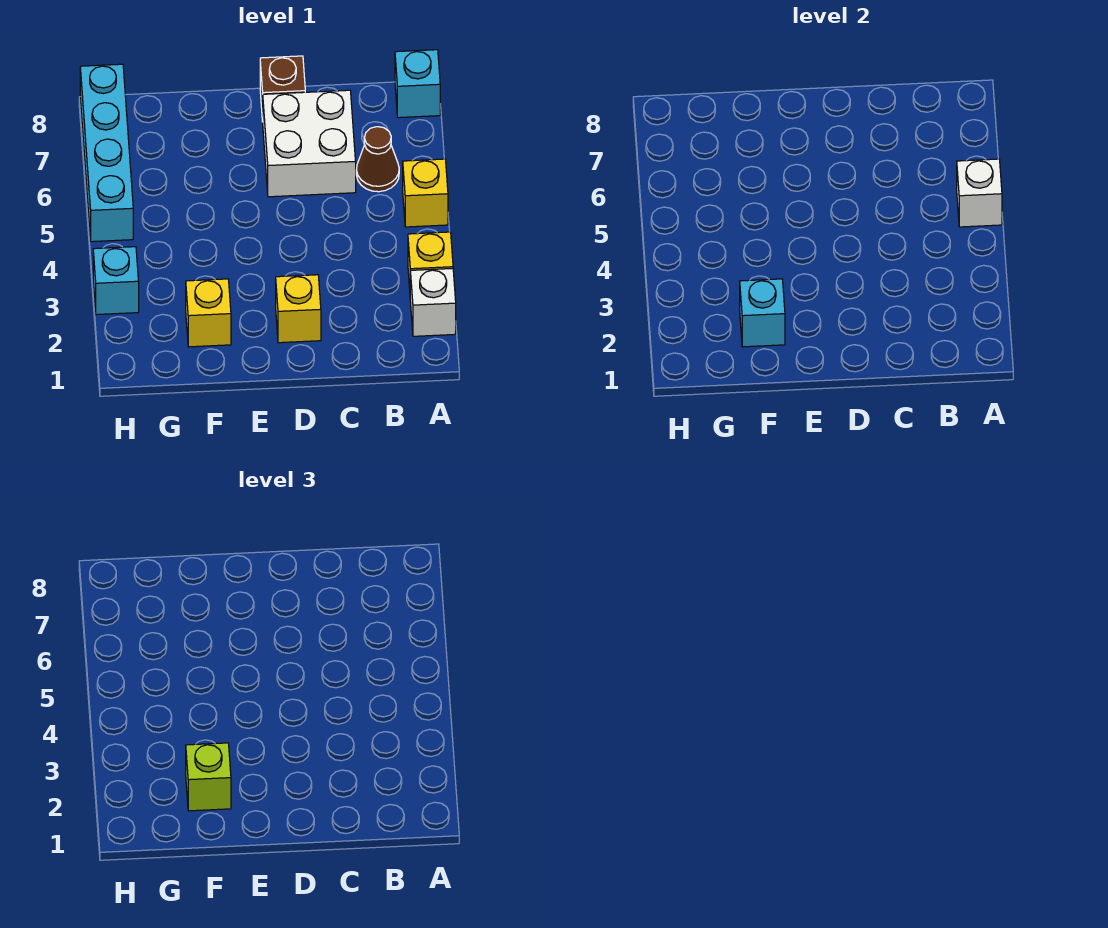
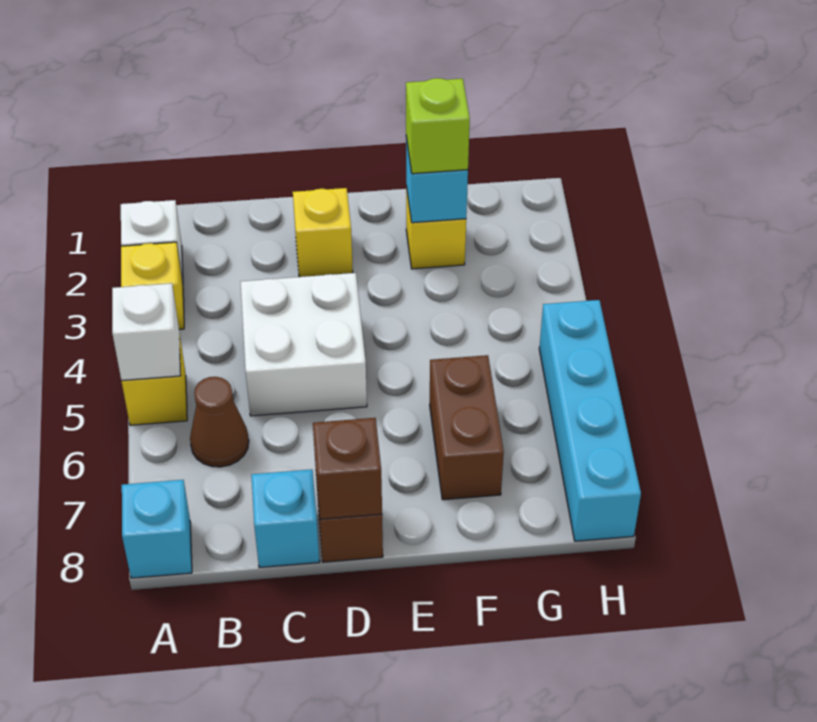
white brick C6:D7 level 1 -> white brick C4:D5 level 1
none -> brown brick D8 level 2
none -> brown brick F6:F7 level 1
cyan brick H3 level 1 -> cyan brick C8 level 1

